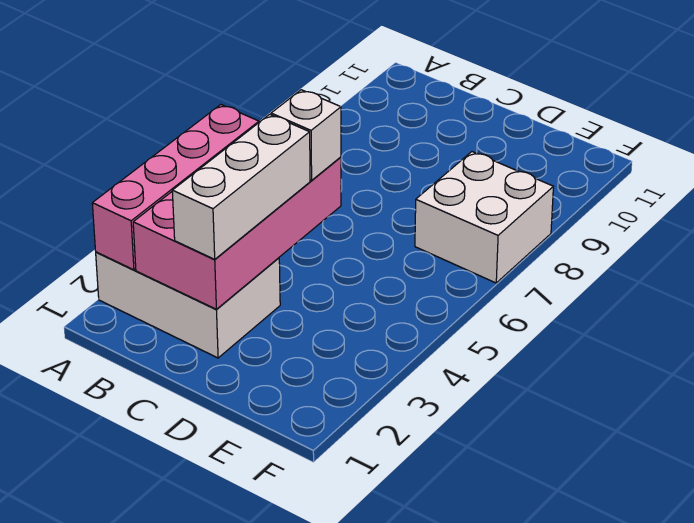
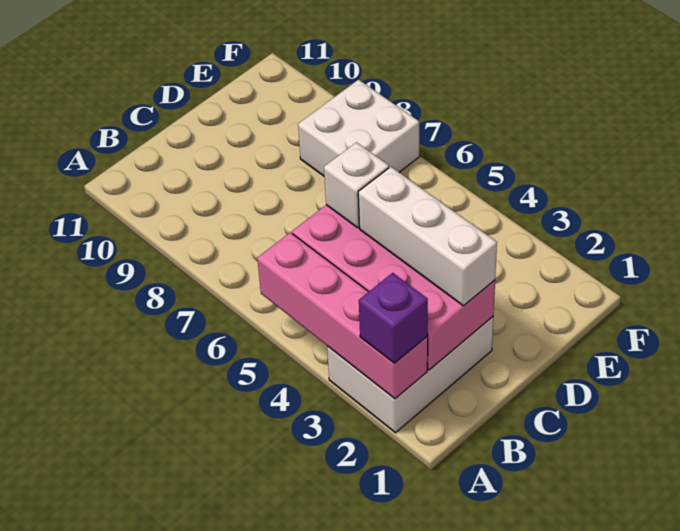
none -> purple brick A2 level 3

